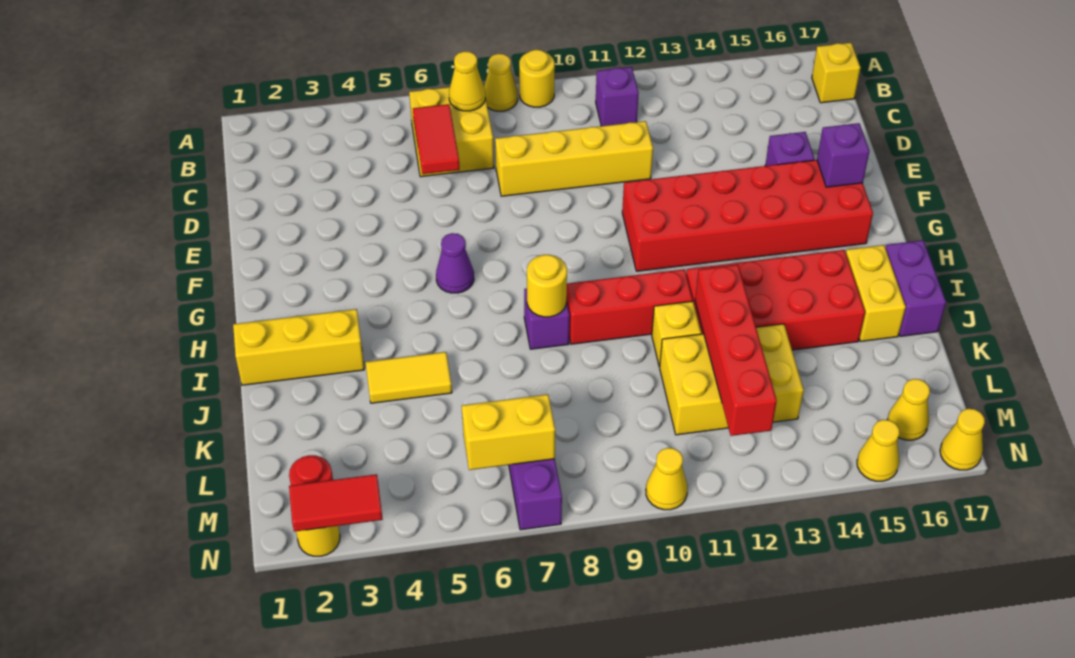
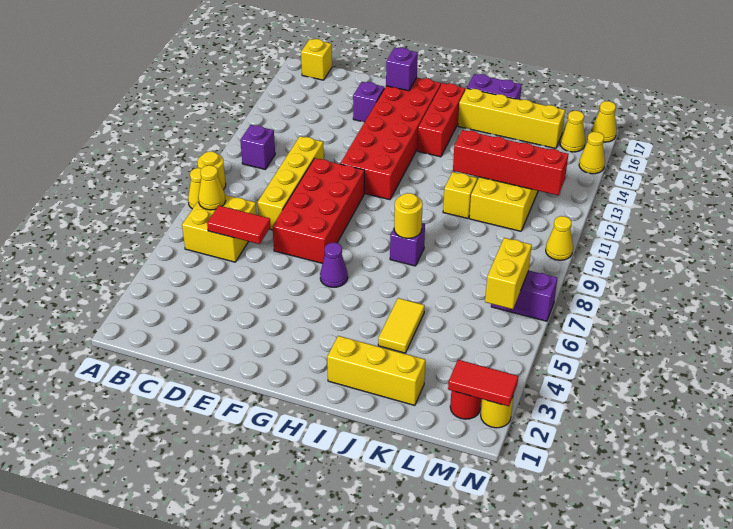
yellow brick I1:I3 level 1 -> yellow brick I2:K2 level 1
red brick I9:I11 level 1 -> red brick H14:H16 level 1
red brick I12:J15 level 1 -> red brick E7:F10 level 1
yellow brick I16:J16 level 1 -> yellow brick I16:L16 level 1
red tile N2:N3 level 2 -> red tile M2:N2 level 2

